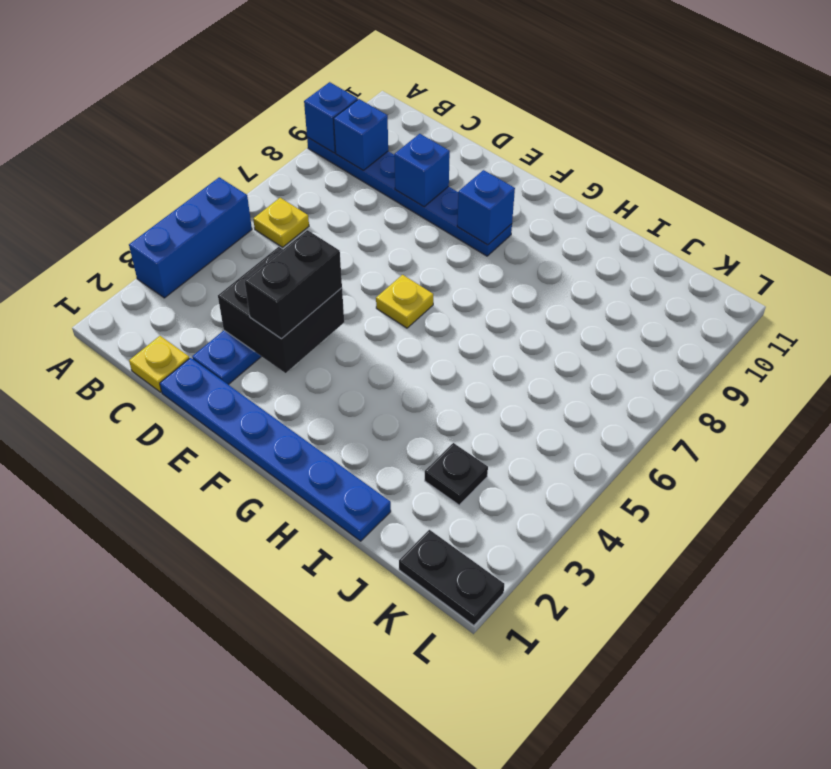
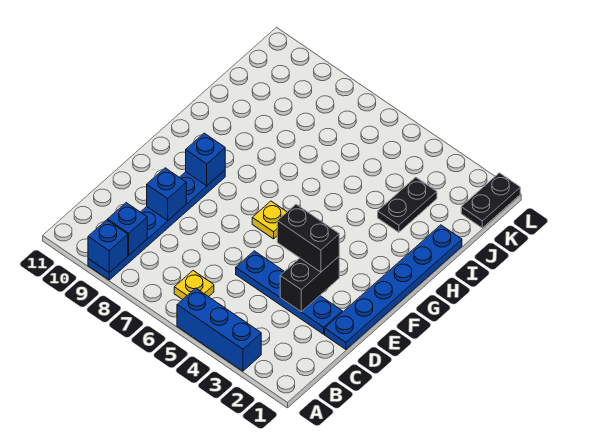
yellow plate C1 level 1 -> none
black brick D3:E4 level 2 -> black brick D3:E3 level 2
black plate J3 level 1 -> black plate I3:J3 level 1

